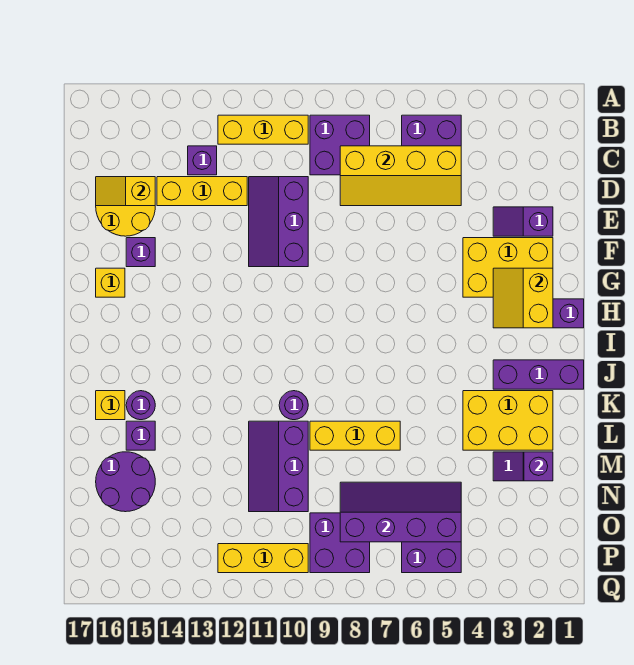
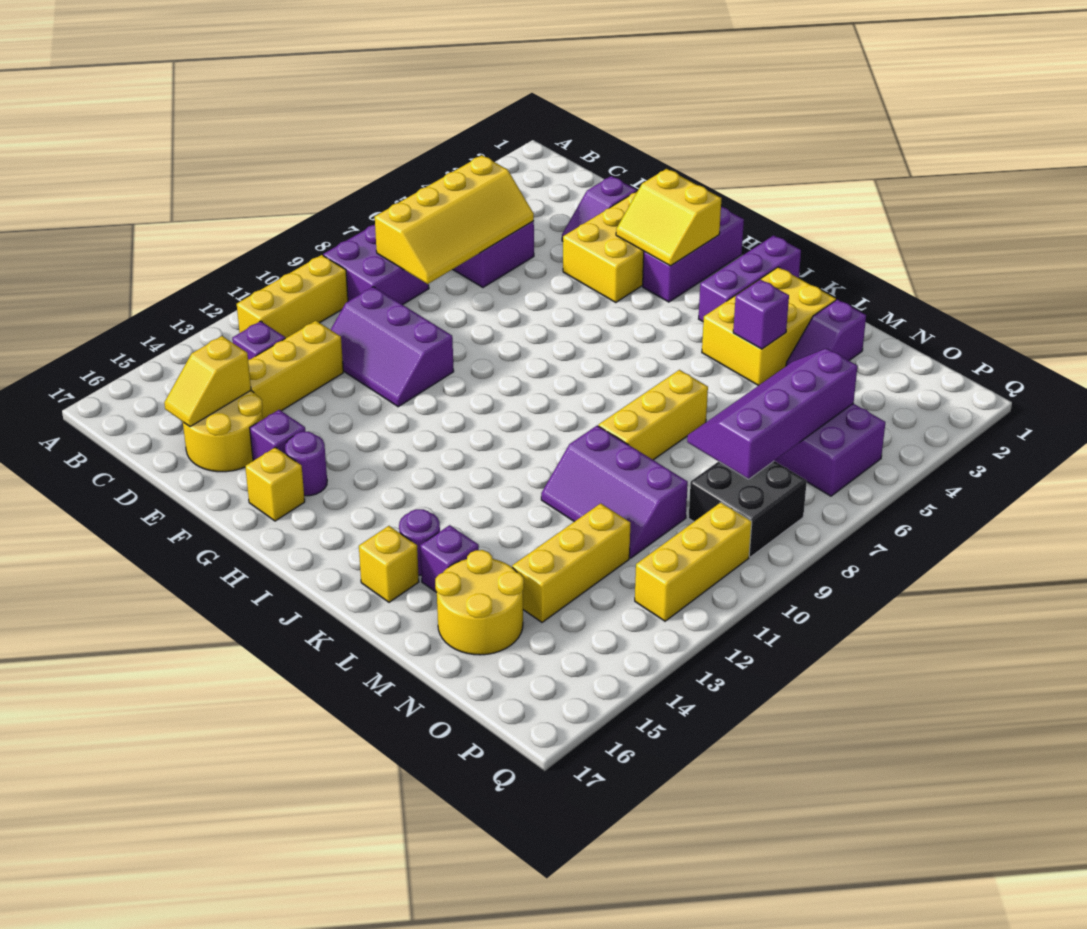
purple round brick K10 level 1 -> purple round brick G15 level 1
purple brick M2 level 2 -> purple brick L4 level 2
purple round brick M15:N16 level 1 -> yellow round brick M15:N16 level 1
none -> yellow brick N12:N14 level 1
purple brick O8:P9 level 1 -> black brick O8:P9 level 1

